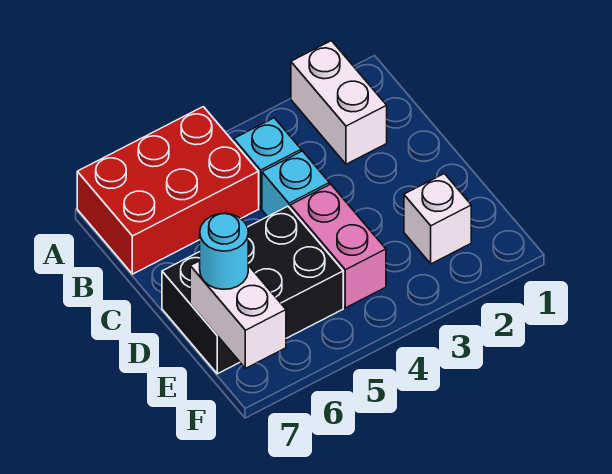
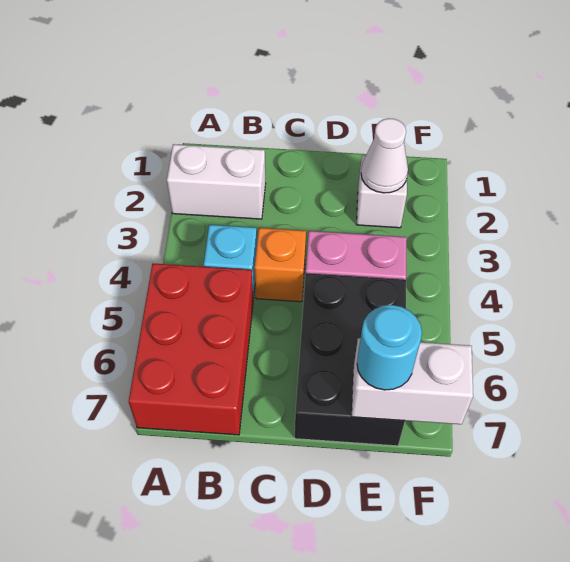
cyan brick C4 level 1 -> orange brick C4 level 1
none -> white cone E2 level 2

